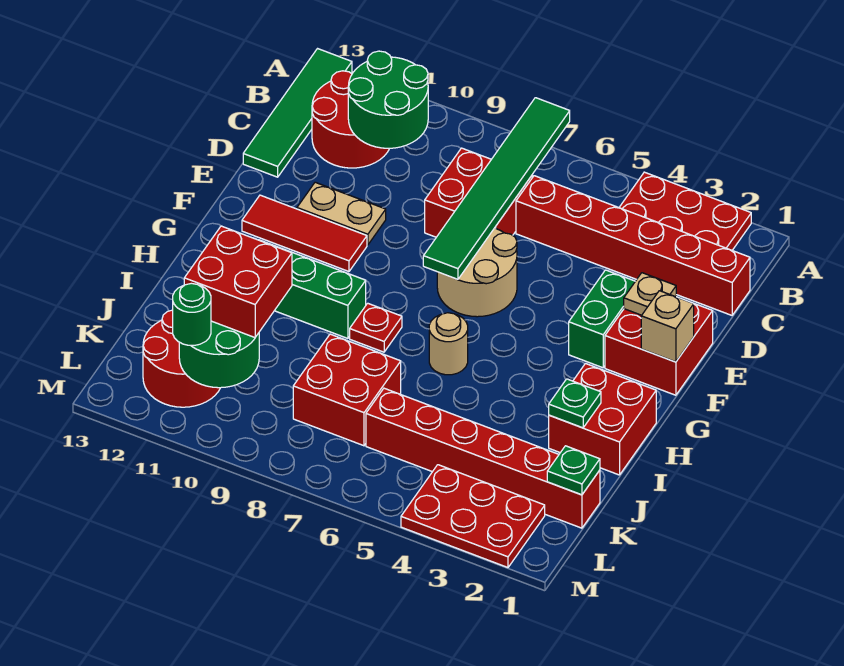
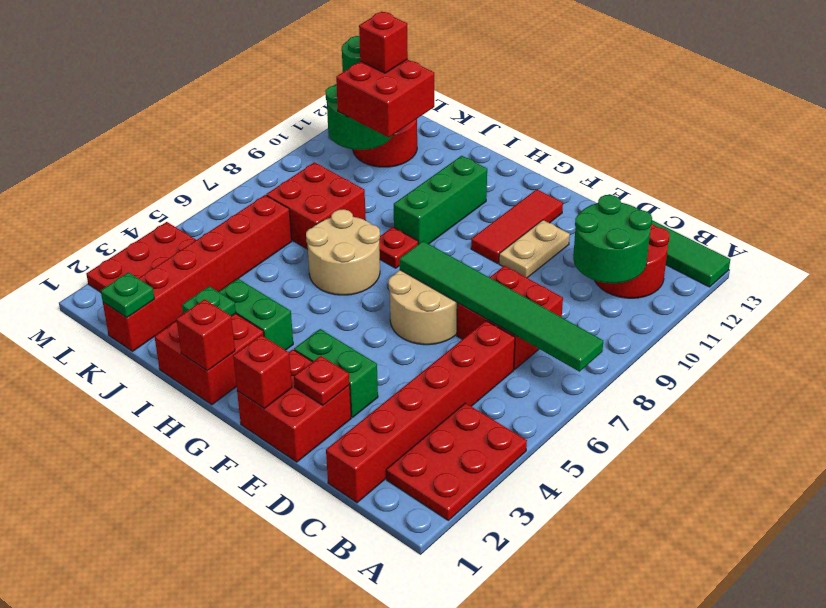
tan plate E2 level 2 -> red plate E2 level 2
tan brick F1 level 2 -> red brick F1 level 2
none -> red brick H1 level 2
none -> green brick H3:I3 level 1
tan round brick H6 level 1 -> tan round brick H6:I7 level 1
none -> red brick K11 level 4

